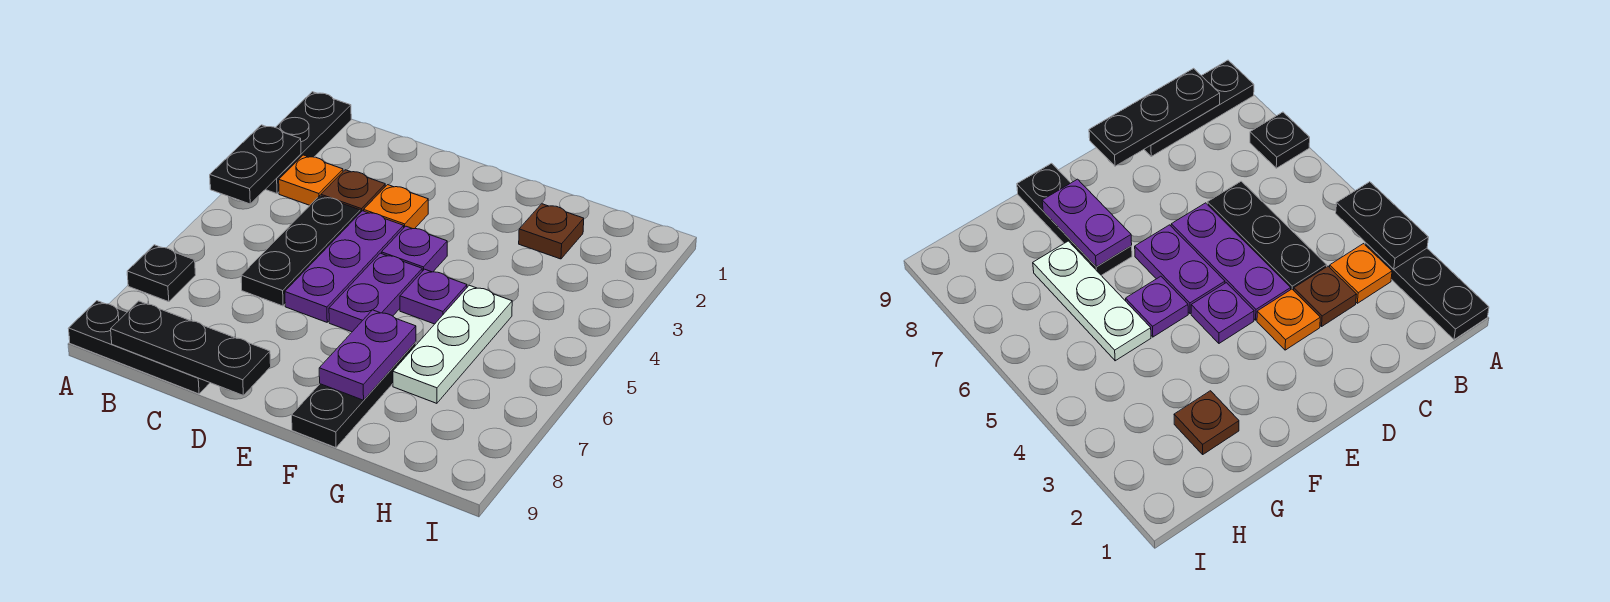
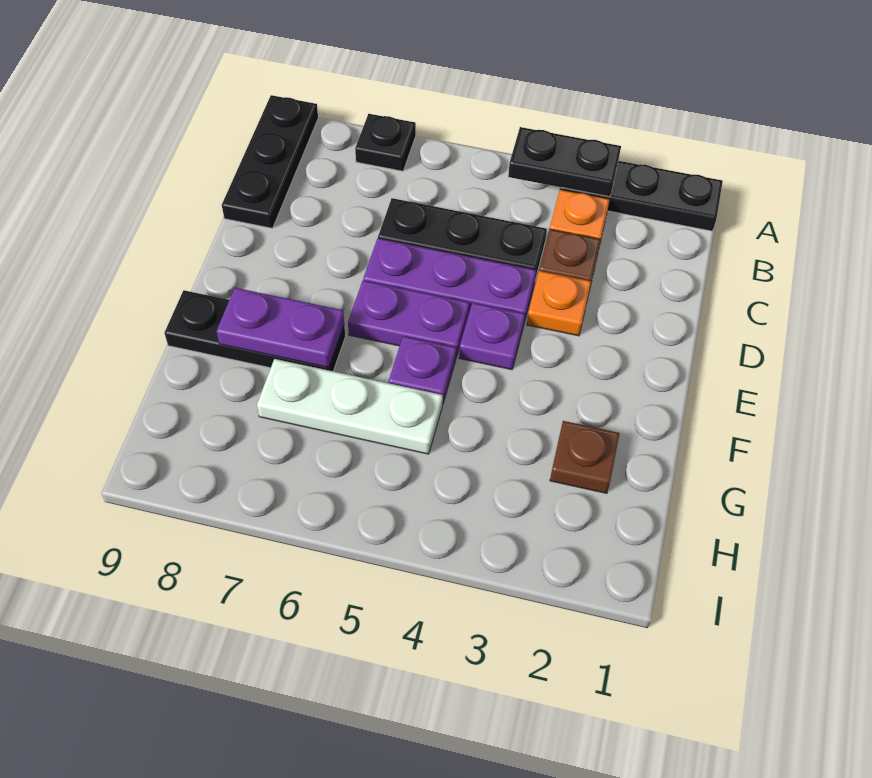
black plate B9:D9 level 2 -> none

